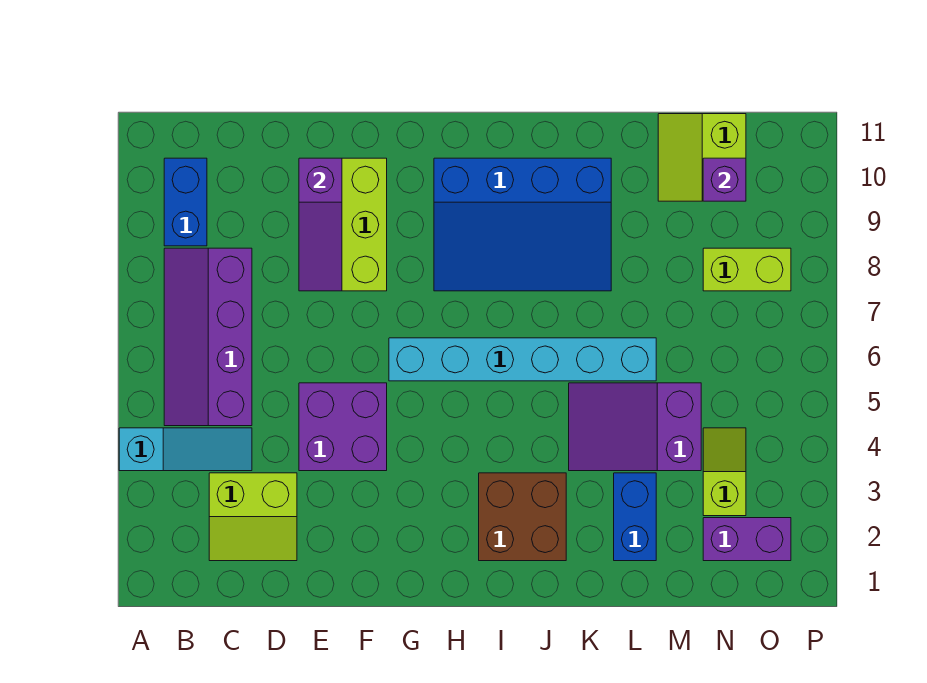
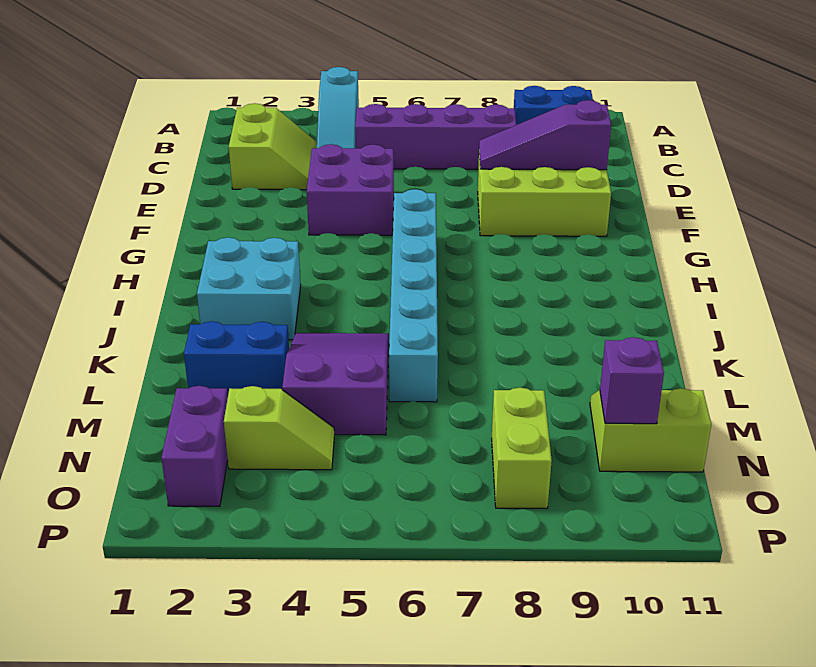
lime slope C2:D3 level 1 top 3 -> lime slope C2:D3 level 1 top 2
blue slope H8:K10 level 1 top 10 -> none
brown brick I2:J3 level 1 -> cyan brick I2:J3 level 1

